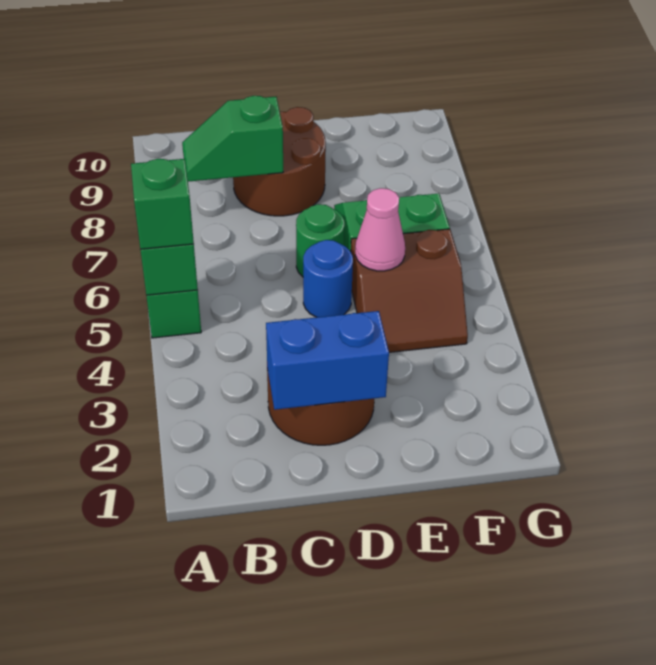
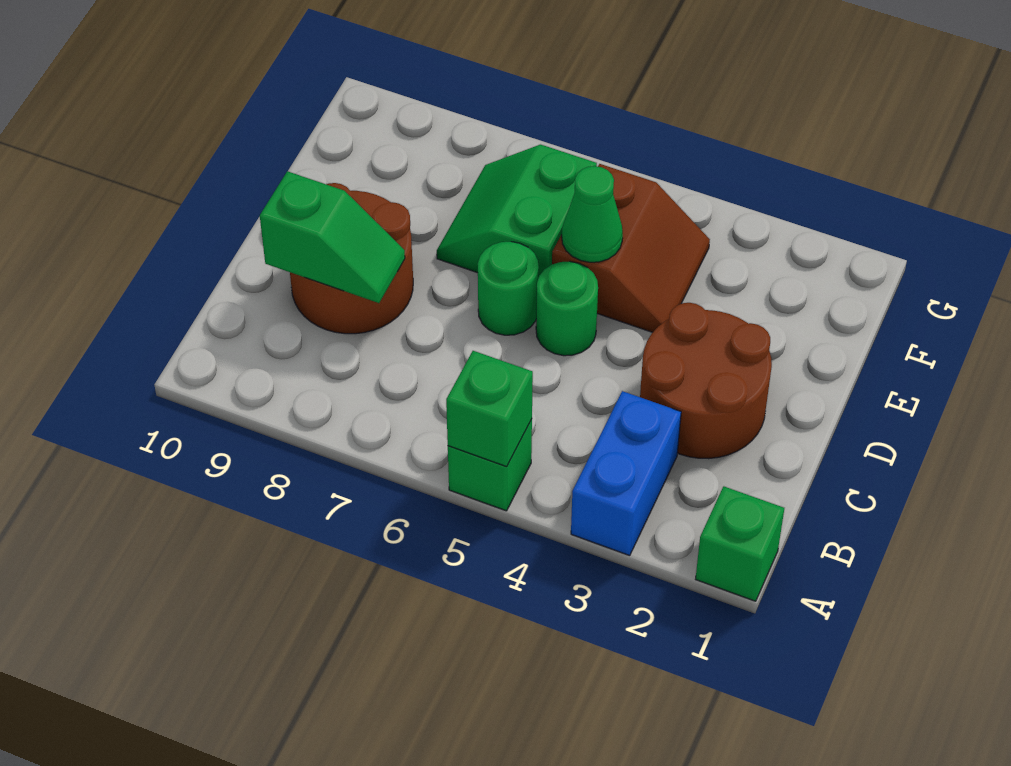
green brick A5 level 3 -> green brick A1 level 1
green slope B8:C8 level 2 top C -> green slope C8:C9 level 2 top 9
blue brick C2:D2 level 2 -> blue brick A3:B3 level 1
blue round brick D5 level 1 -> green round brick D5 level 1
pink cone E5 level 2 -> green cone E5 level 2

